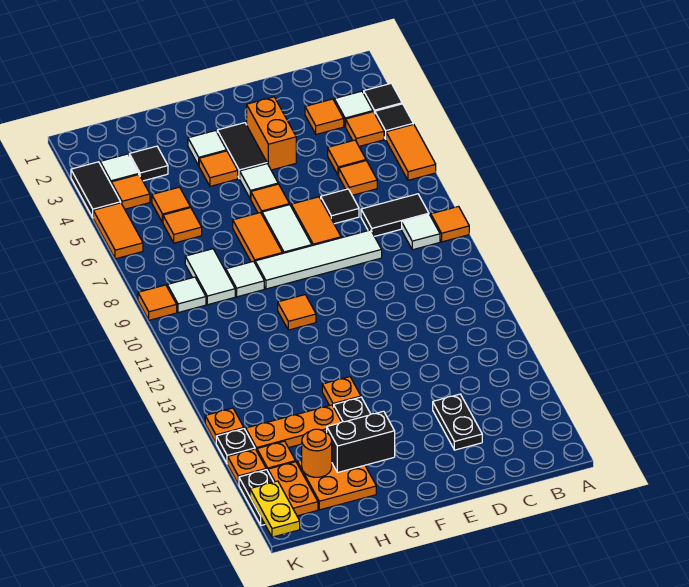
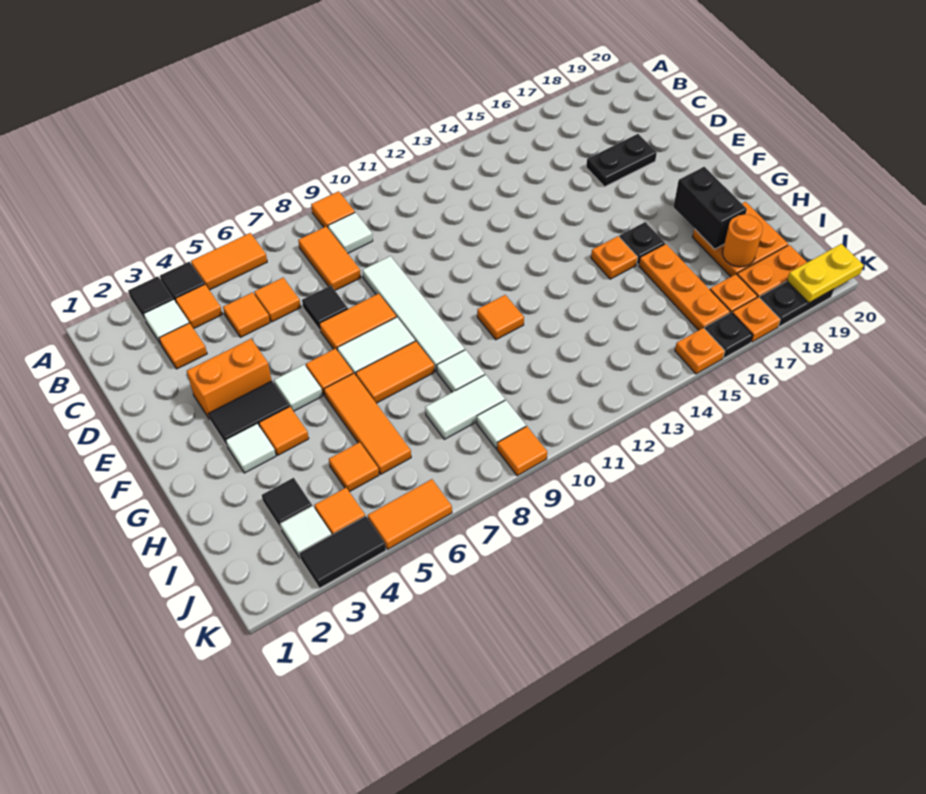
black tile B8:C8 level 1 -> orange tile B8:C8 level 1
orange tile I6 level 1 -> orange tile G6:I6 level 1

